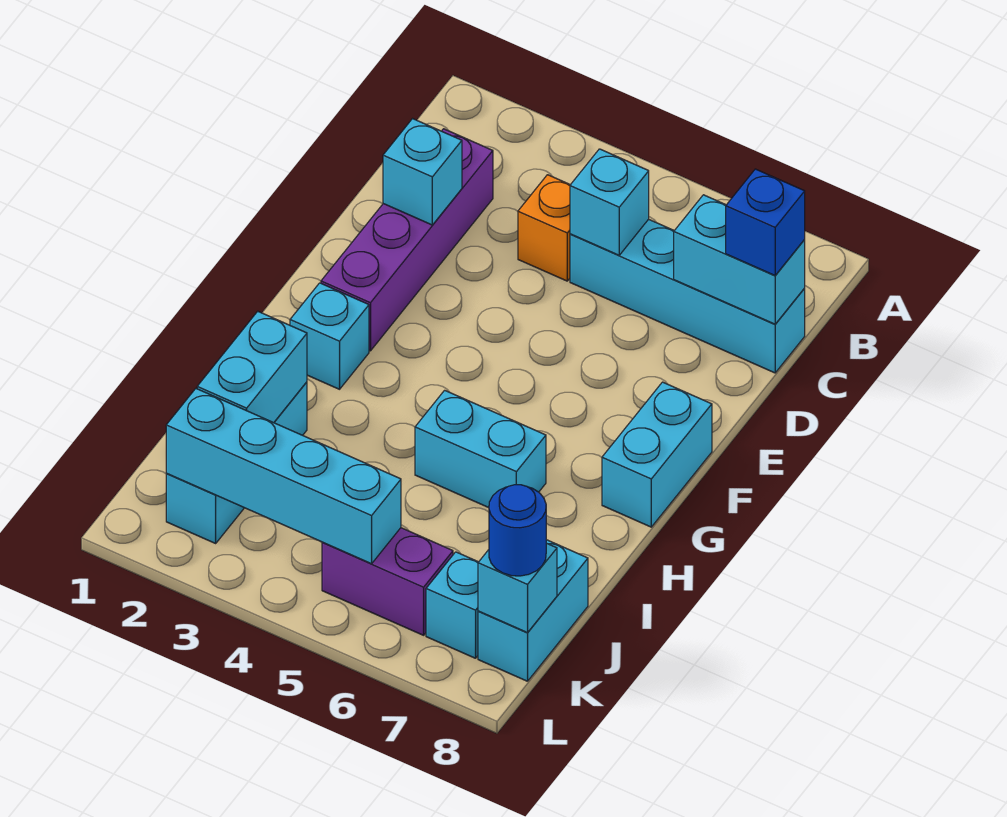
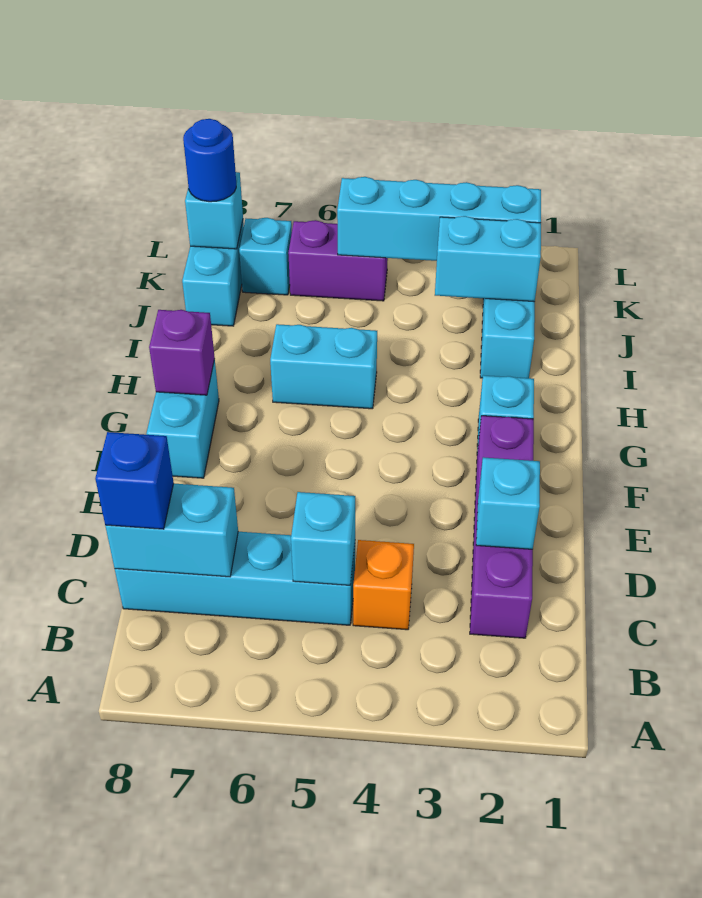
none -> purple brick G8 level 2
cyan brick I2:J2 level 2 -> cyan brick J2:J3 level 2

